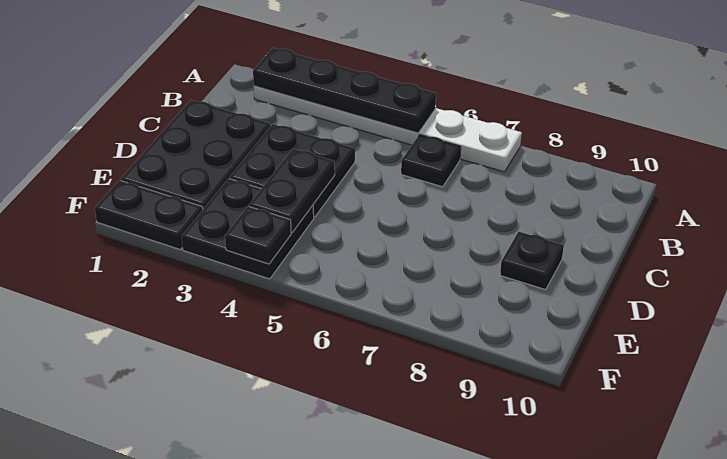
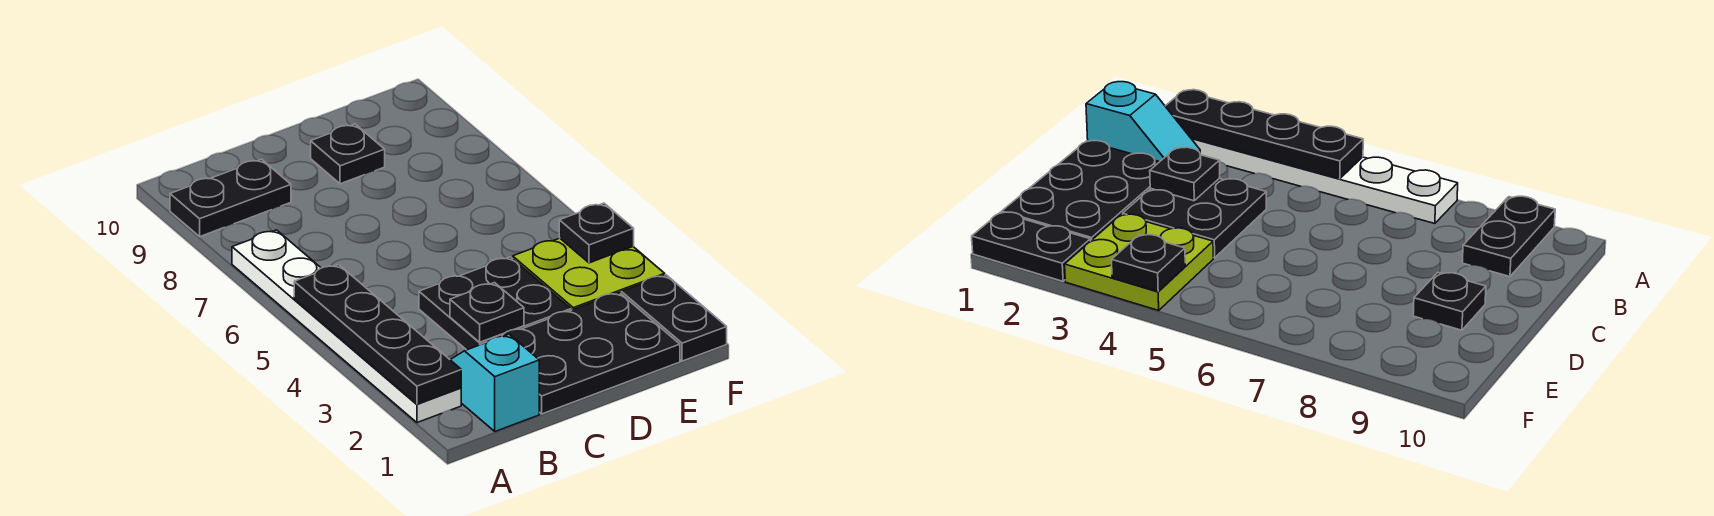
none -> cyan slope B1:B2 level 1 top 1
black plate B6 level 1 -> black plate C3 level 2
black plate D4:E4 level 2 -> black plate A9:B9 level 1
black plate E3:F4 level 1 -> lime plate E3:F4 level 1

